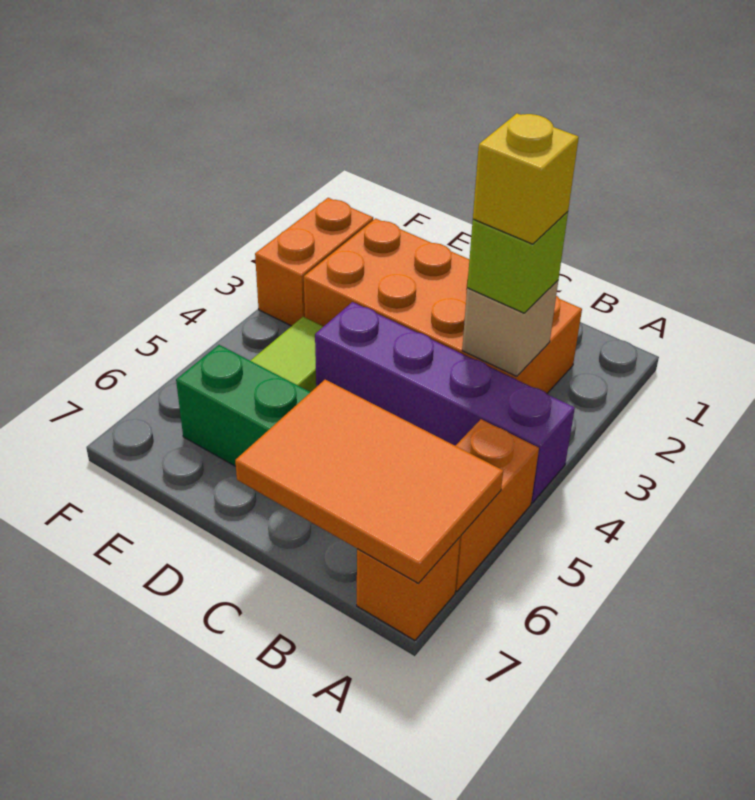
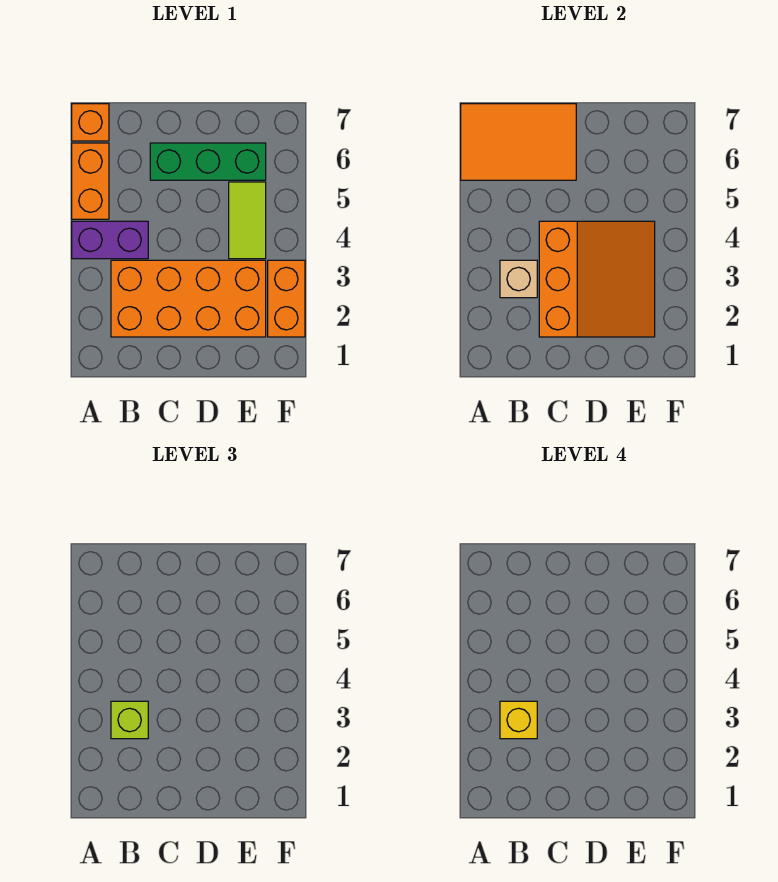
purple brick A4:D4 level 1 -> purple brick A4:B4 level 1
none -> orange slope C2:E4 level 2 top C

